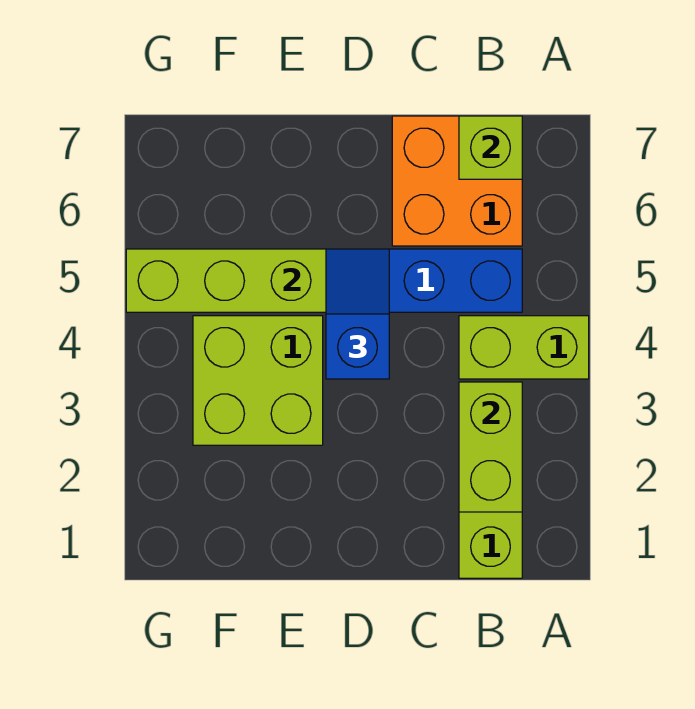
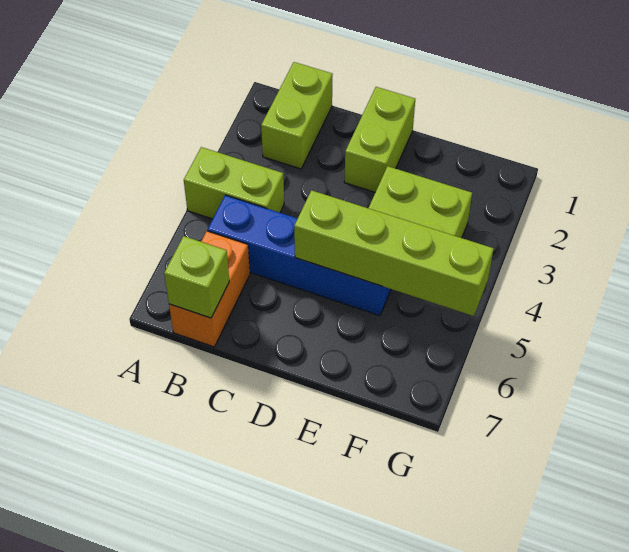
lime brick B2:B3 level 2 -> lime brick D1:D2 level 1
orange brick B6:C7 level 1 -> orange brick B6:B7 level 1
blue slope D4:D5 level 3 top 4 -> none

